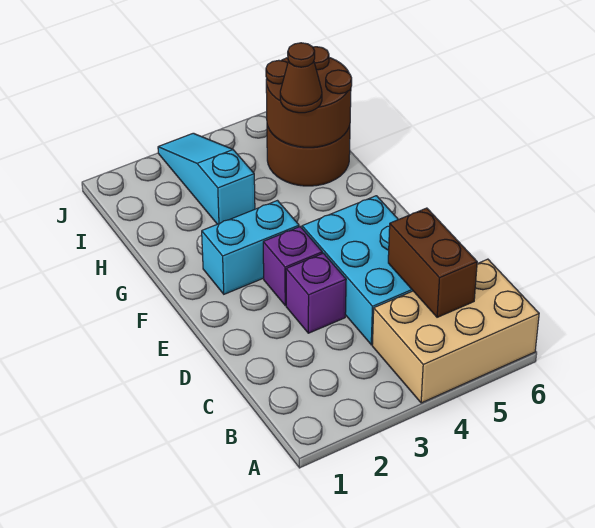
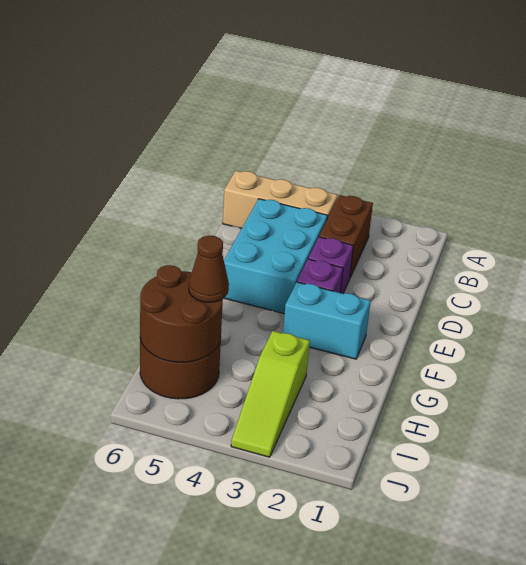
tan brick A4:B6 level 1 -> tan brick B4:B6 level 1
brown brick B5:C5 level 2 -> brown brick B3:C3 level 1
cyan slope H3:J3 level 1 top H -> lime slope H3:J3 level 1 top H

